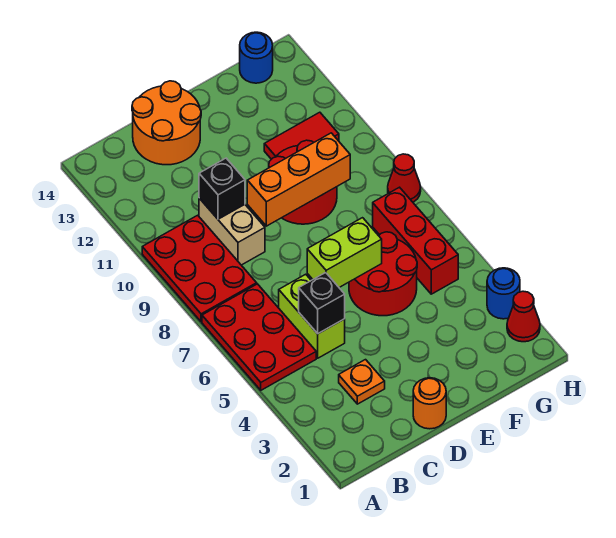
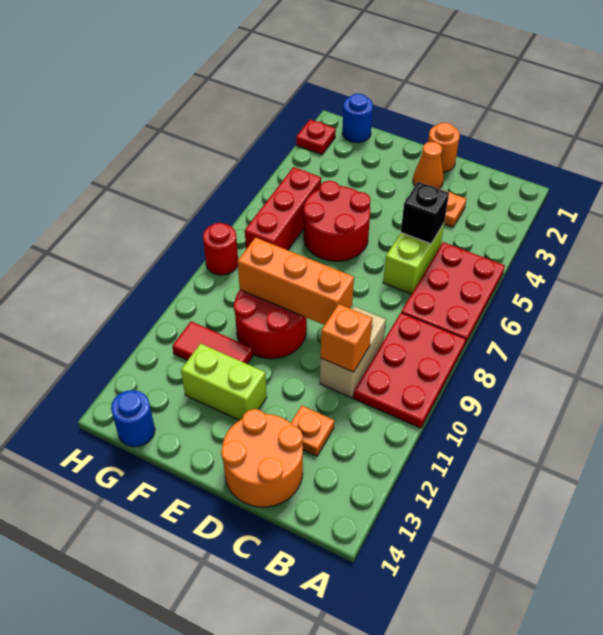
black brick C10 level 2 -> orange brick C10 level 2
none -> orange plate C12 level 1
none -> orange cone D2 level 1
lime brick D6:E6 level 2 -> lime brick E12:F12 level 1
red cone H2 level 1 -> red plate H2 level 1
blue round brick H3 level 1 -> blue round brick G1 level 1
red cone H8 level 1 -> red round brick H8 level 1

